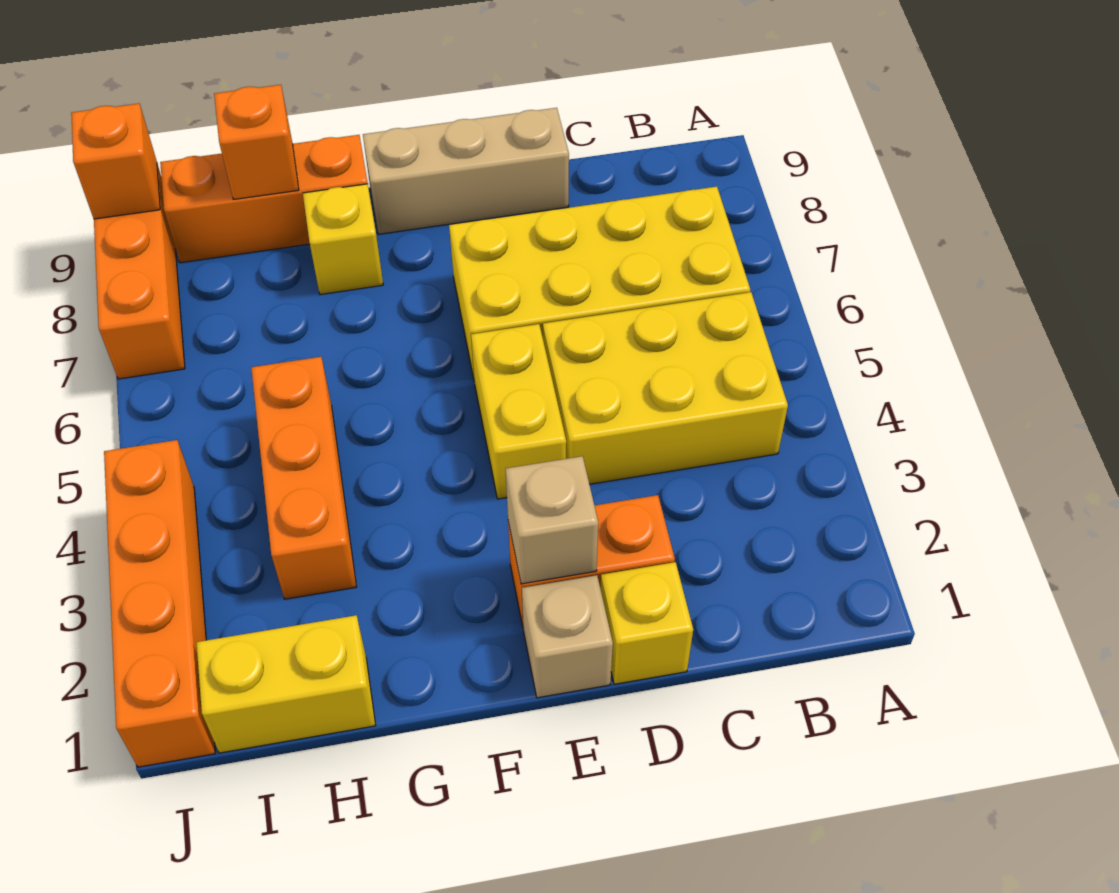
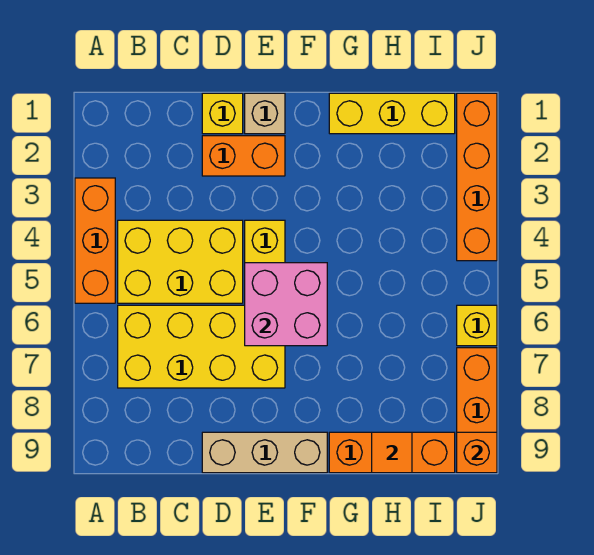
tan brick E2 level 2 -> none
none -> pink brick E5:F6 level 2
yellow brick G8 level 1 -> yellow brick J6 level 1
yellow brick H1:I1 level 1 -> yellow brick G1:I1 level 1
orange brick H3:H5 level 1 -> orange brick A3:A5 level 1
orange brick H9 level 2 -> orange tile H9 level 2

